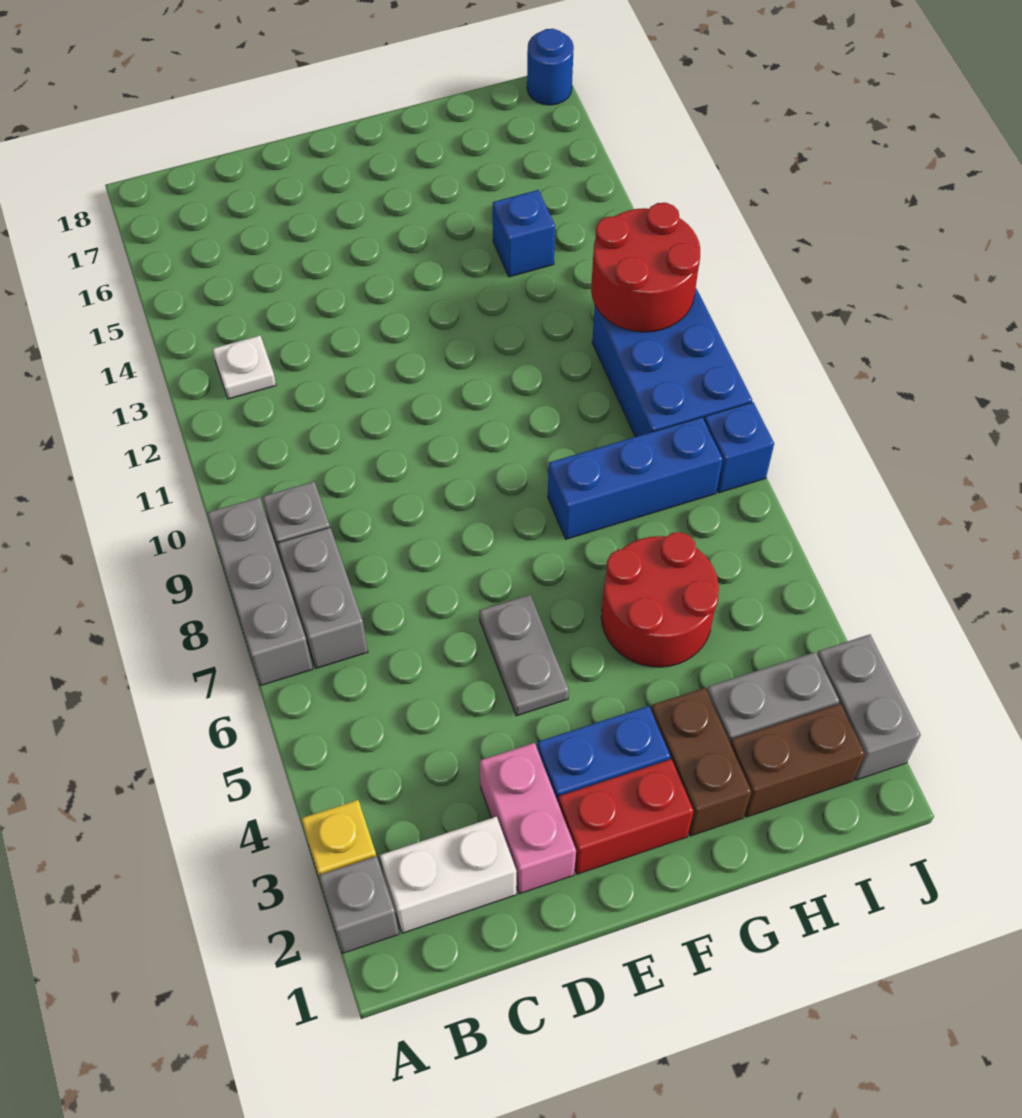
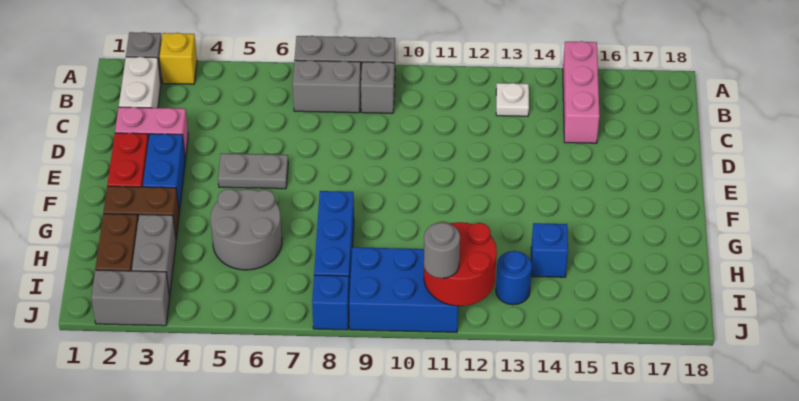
none -> pink brick A15:C15 level 1
red round brick G5:H6 level 1 -> grey round brick G5:H6 level 1
none -> grey round brick J11 level 3
blue round brick J18 level 1 -> blue round brick I13 level 1

